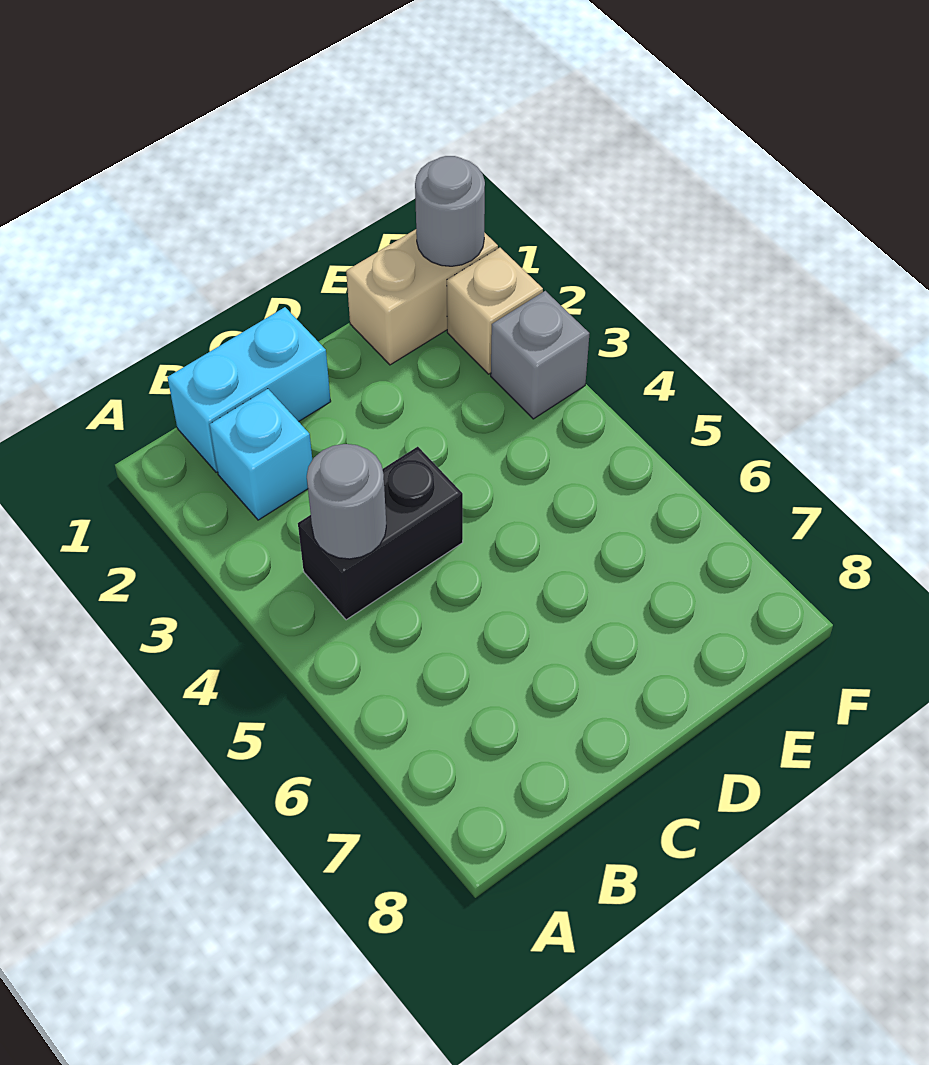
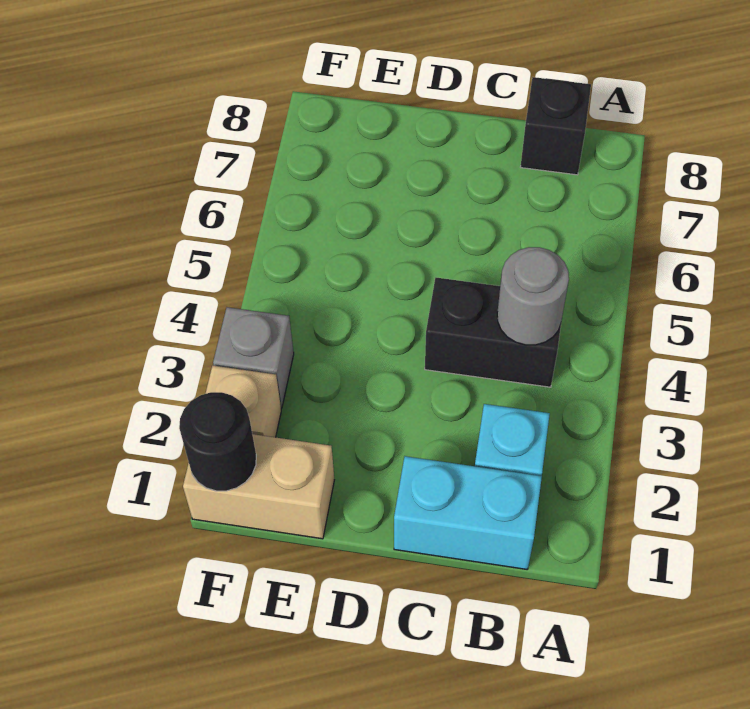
none -> black brick B8 level 1
grey round brick F1 level 2 -> black round brick F1 level 2

